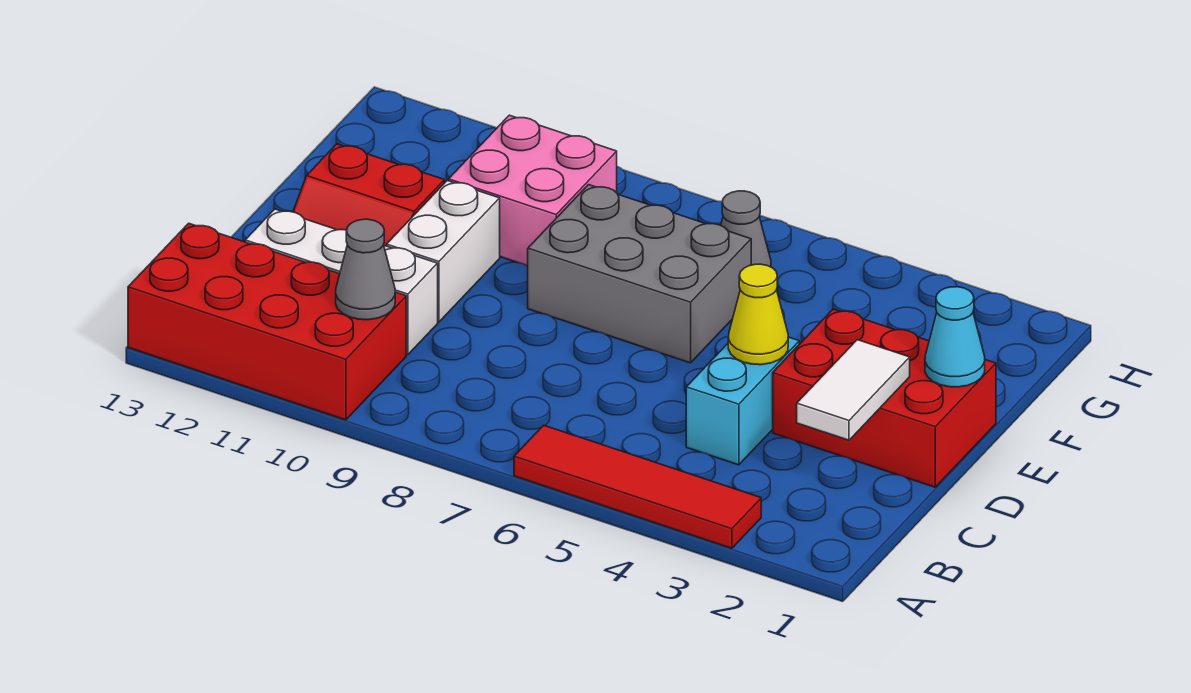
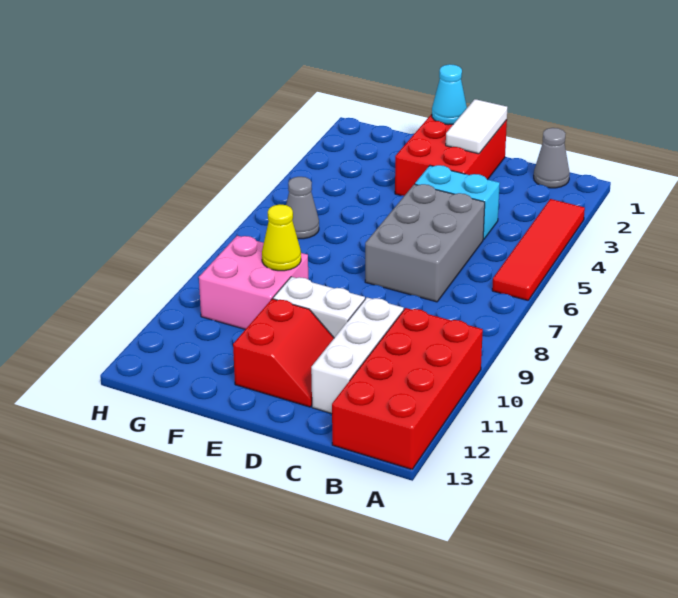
grey cone B10 level 2 -> grey cone B1 level 1
white tile C2:D2 level 2 -> white tile D1:D2 level 2
yellow cone D4 level 2 -> yellow cone F9 level 2
grey brick E6:F8 level 1 -> grey brick C5:D7 level 1

